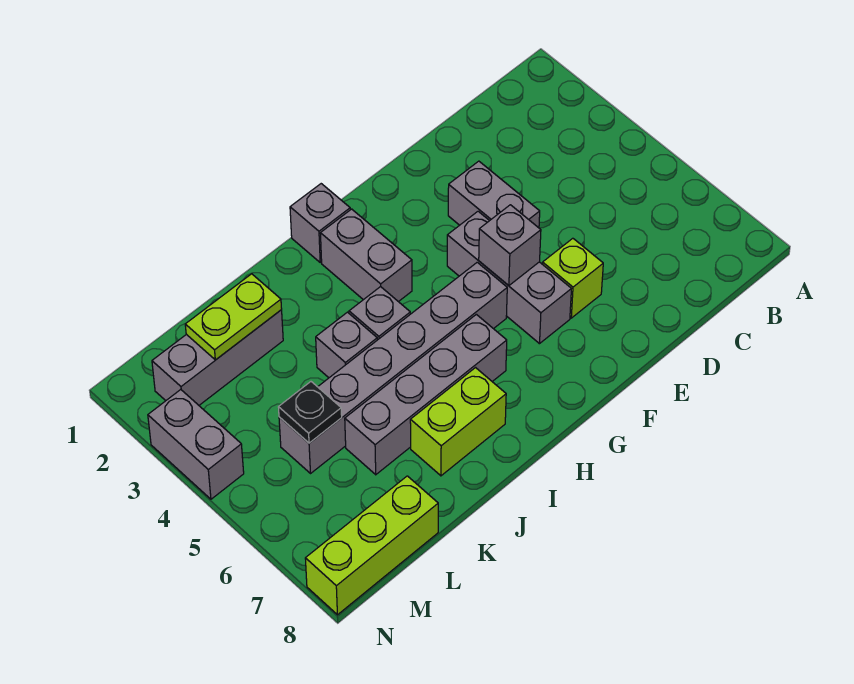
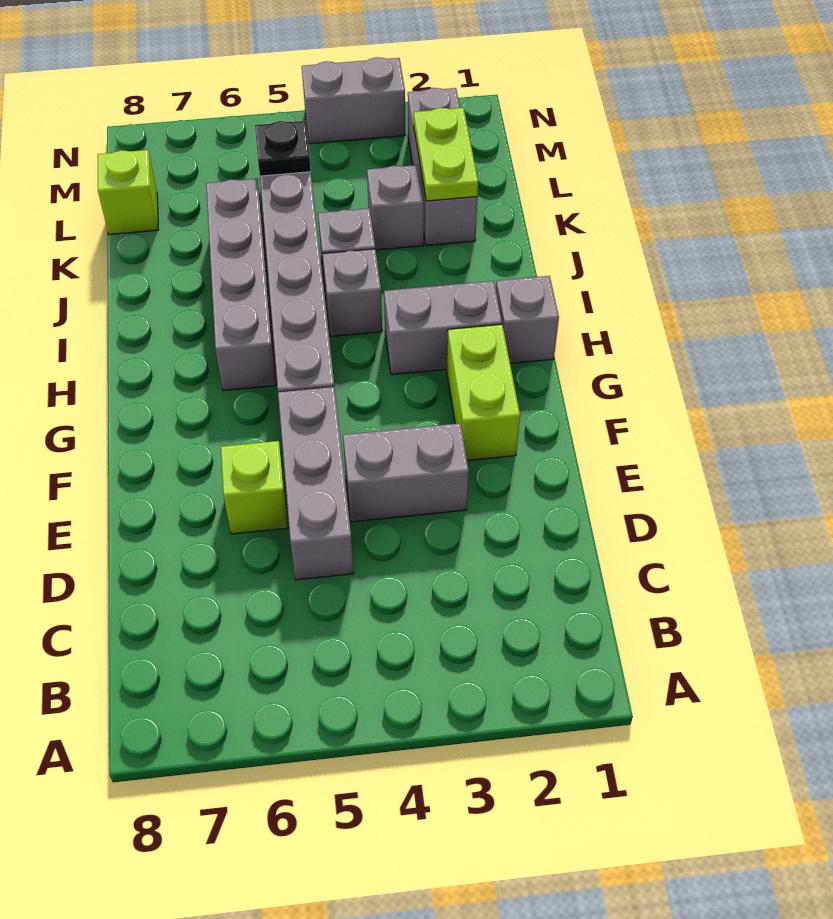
grey brick F4:F6 level 1 -> grey brick D5:F5 level 1
grey brick F5 level 2 -> grey brick K3 level 1
lime brick I7:J7 level 1 -> lime brick F2:G2 level 1
lime brick L8:N8 level 1 -> lime brick L8 level 1

